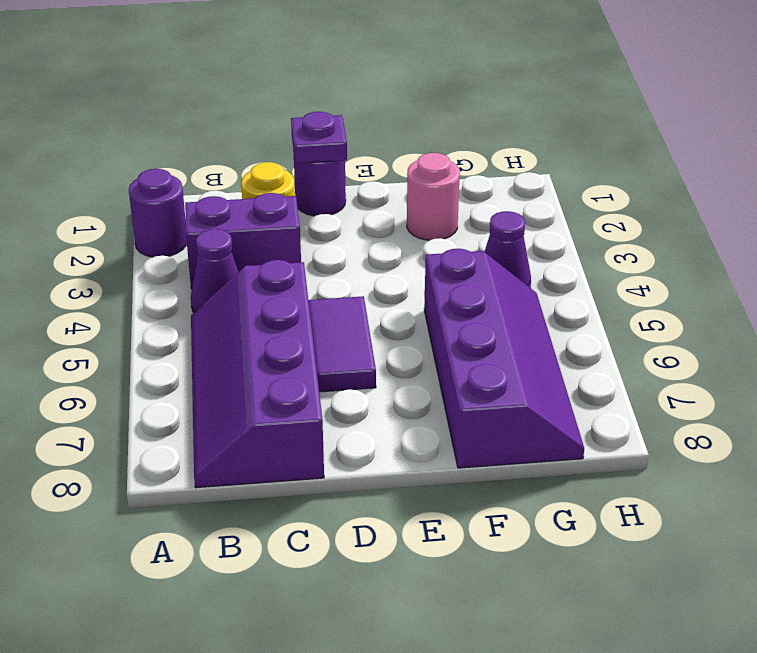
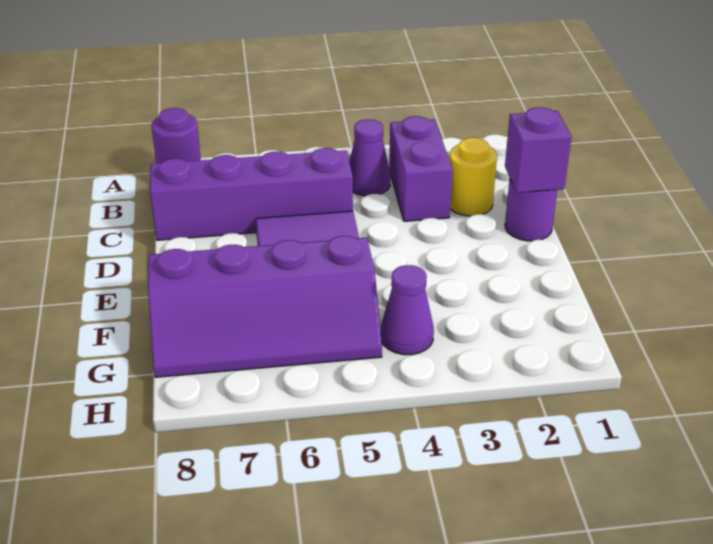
purple round brick A2 level 1 -> purple round brick A8 level 1
purple plate D1 level 2 -> purple brick D1 level 2
pink round brick F2 level 1 -> none

